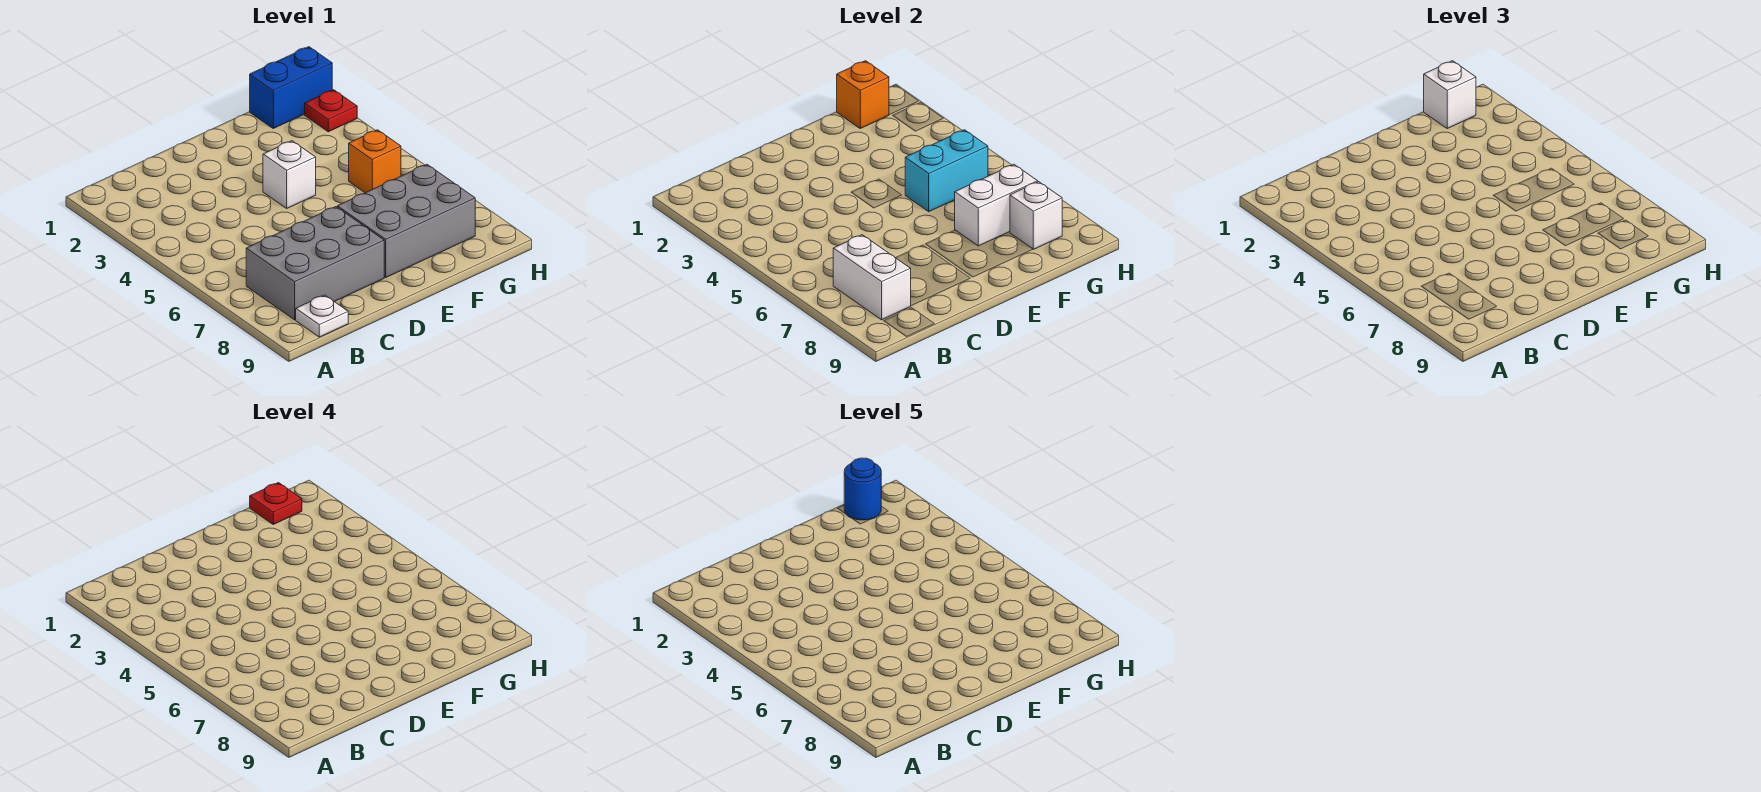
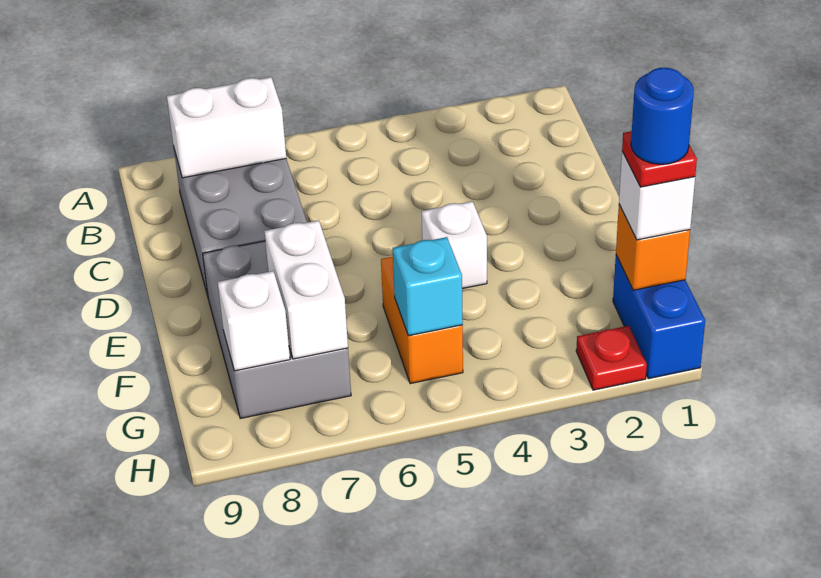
white plate B9 level 1 -> none
cyan brick F5:G5 level 2 -> cyan brick G5 level 2
orange brick G5 level 1 -> orange brick F5:G5 level 1

